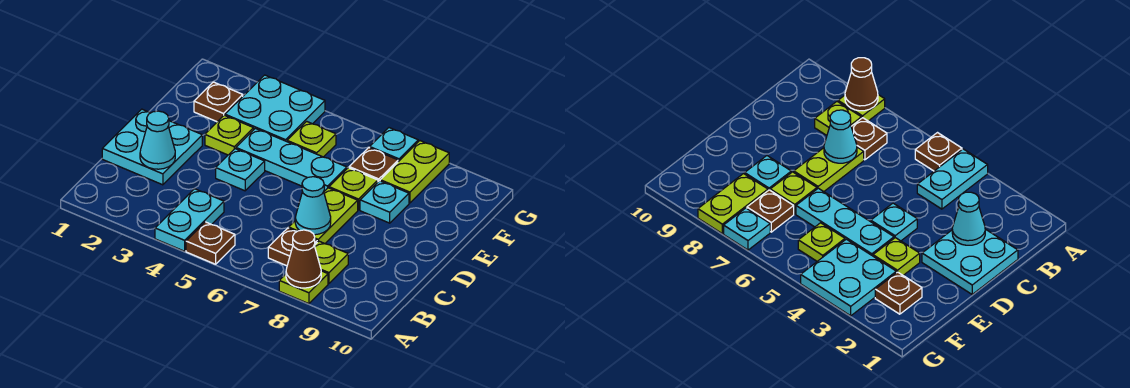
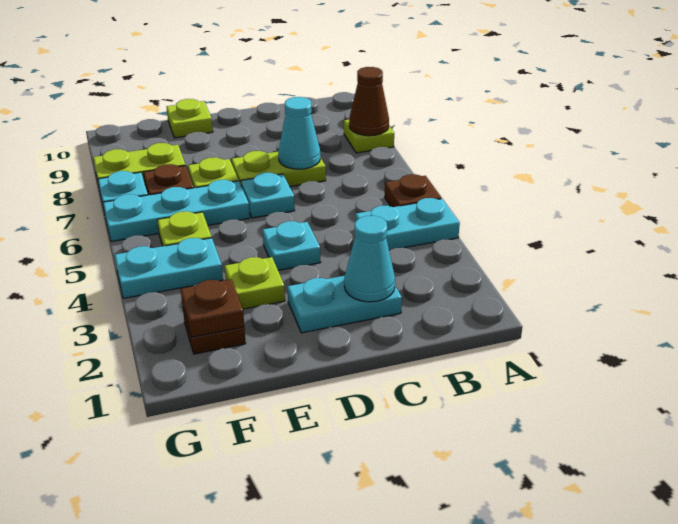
brown plate B7 level 1 -> brown plate F2 level 2
lime plate B8 level 1 -> lime plate E10 level 1
cyan plate C1:D2 level 1 -> cyan plate C2:D2 level 1
cyan plate E4:E6 level 1 -> cyan plate E6:G6 level 1
cyan plate E8 level 1 -> cyan plate D6 level 1
cyan plate F3:G4 level 1 -> cyan plate F4:G4 level 1

